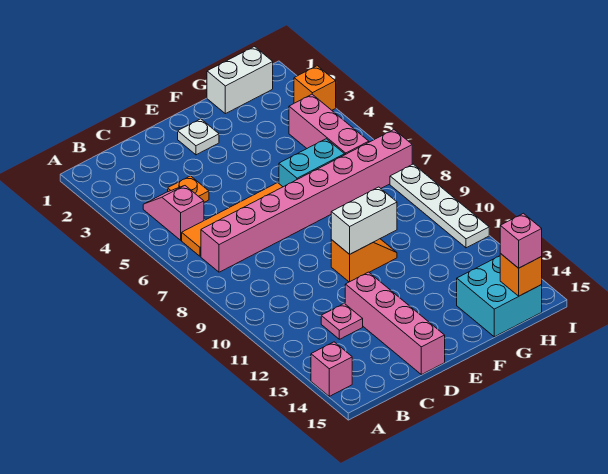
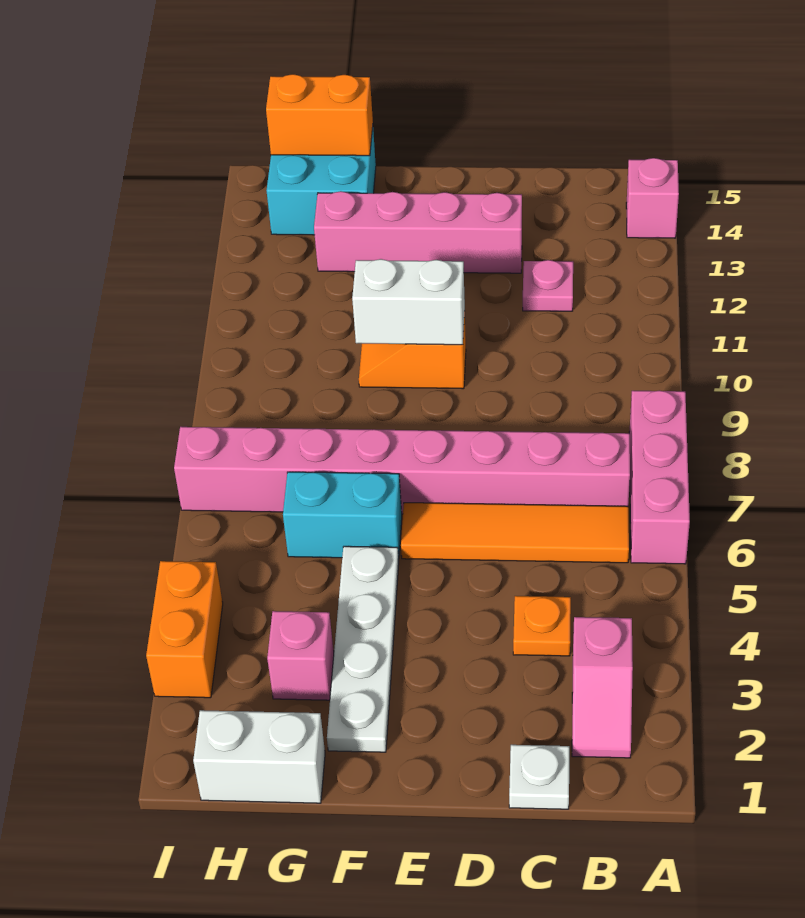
pink slope B4:B5 level 1 top 5 -> pink slope B2:B3 level 1 top 3
pink brick D12:D15 level 1 -> pink brick D13:G13 level 1
white plate E2 level 1 -> white plate C1 level 1
pink brick H4:H6 level 1 -> pink brick A6:A8 level 1
orange brick H15 level 2 -> orange brick G15:H15 level 2
pink brick H15 level 3 -> pink brick G3 level 1
orange brick I3 level 1 -> orange brick I3:I4 level 1
white plate I8:I11 level 1 -> white plate F2:F5 level 1

